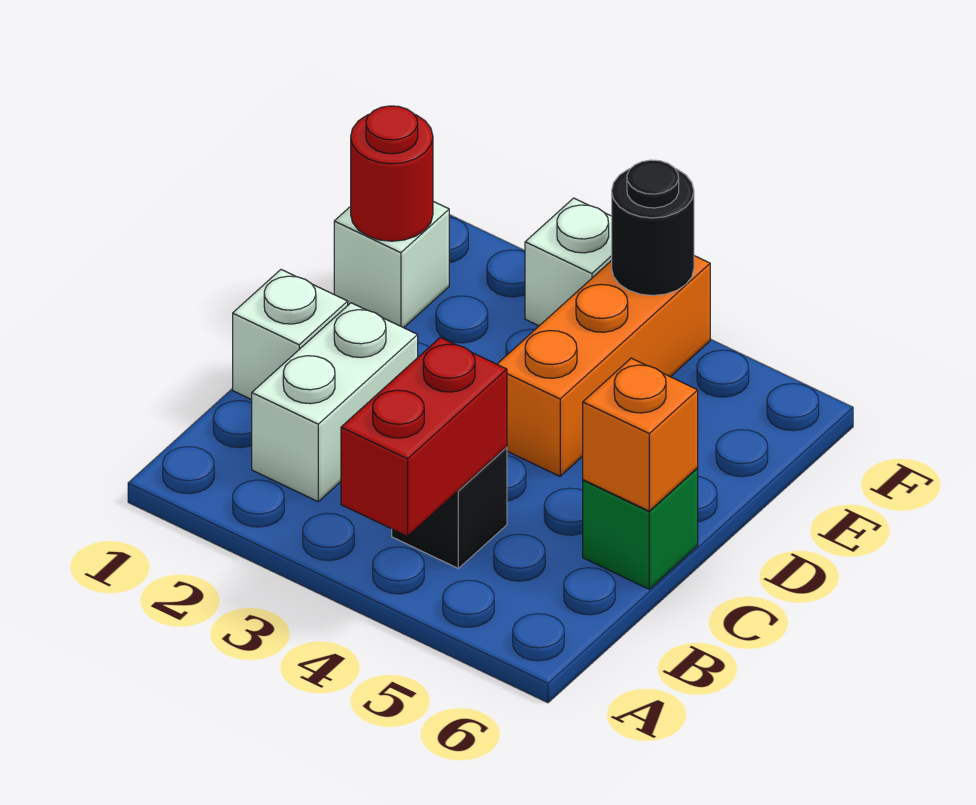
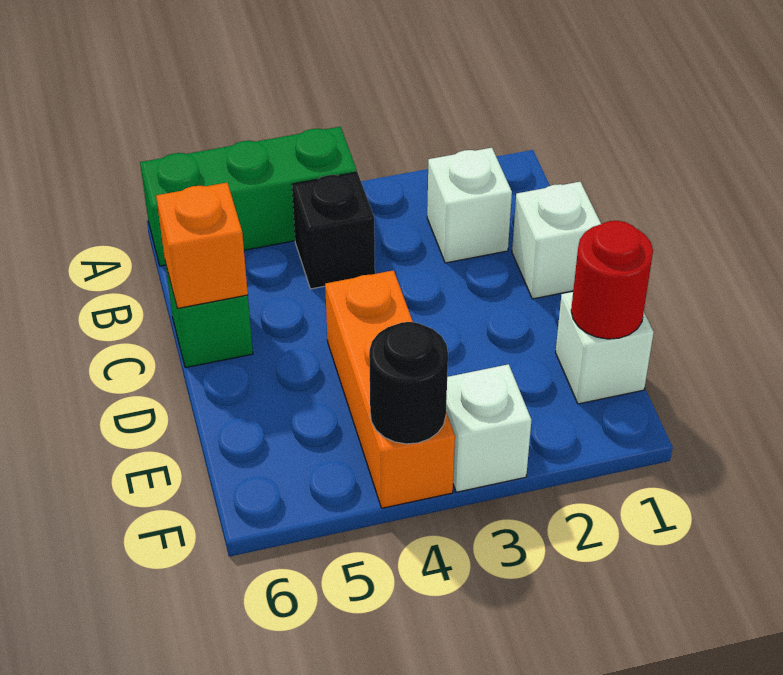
none -> green brick A4:A6 level 1
red brick A4:B4 level 2 -> none
white brick B2:C2 level 1 -> white brick B2 level 1

